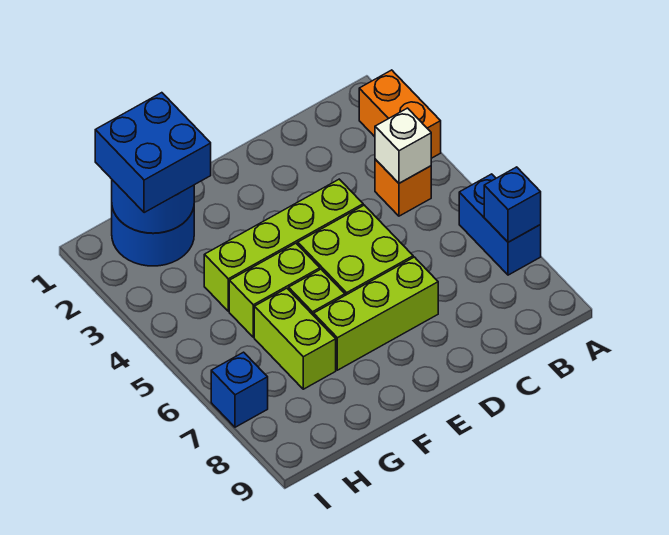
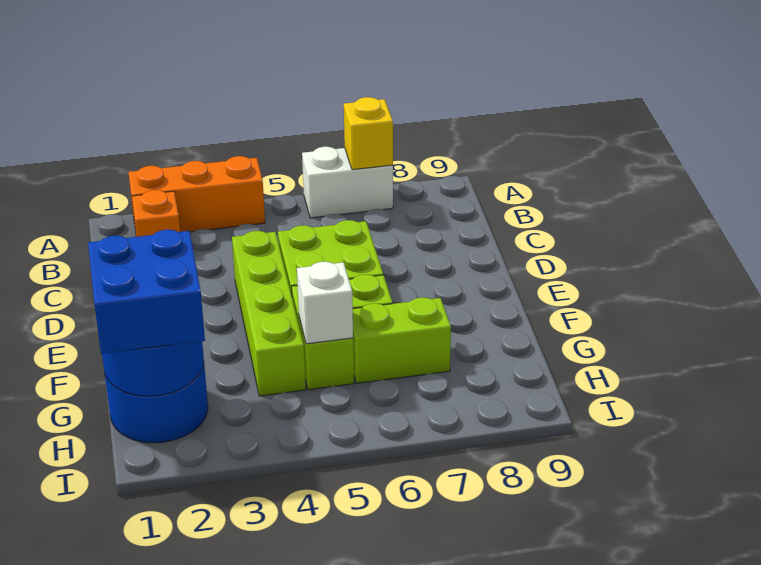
orange brick A2:A3 level 1 -> orange brick A2:A4 level 1
blue brick A6:A7 level 1 -> white brick A6:A7 level 1
blue brick A7 level 2 -> yellow brick A7 level 2
orange brick B4 level 1 -> orange brick B2 level 1
white brick B4 level 2 -> white brick G5 level 2
lime brick D7:F7 level 1 -> none
blue brick I7 level 1 -> none

